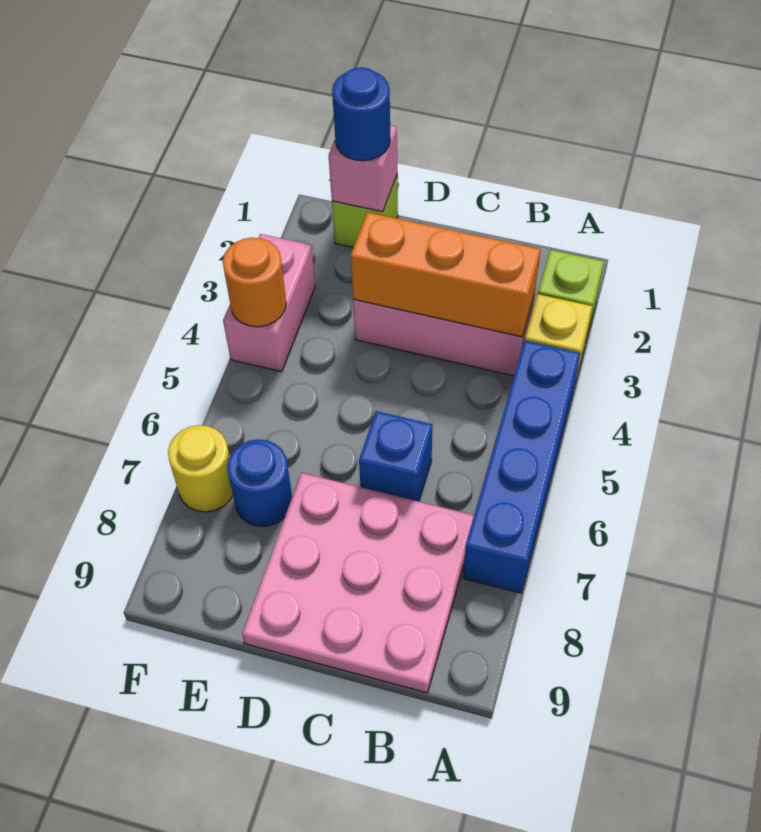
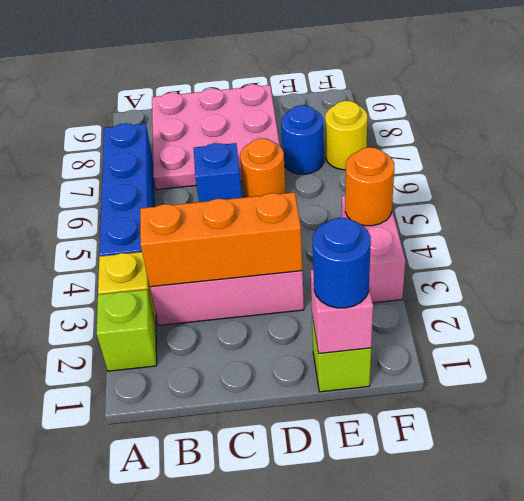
none -> orange round brick D6 level 1

